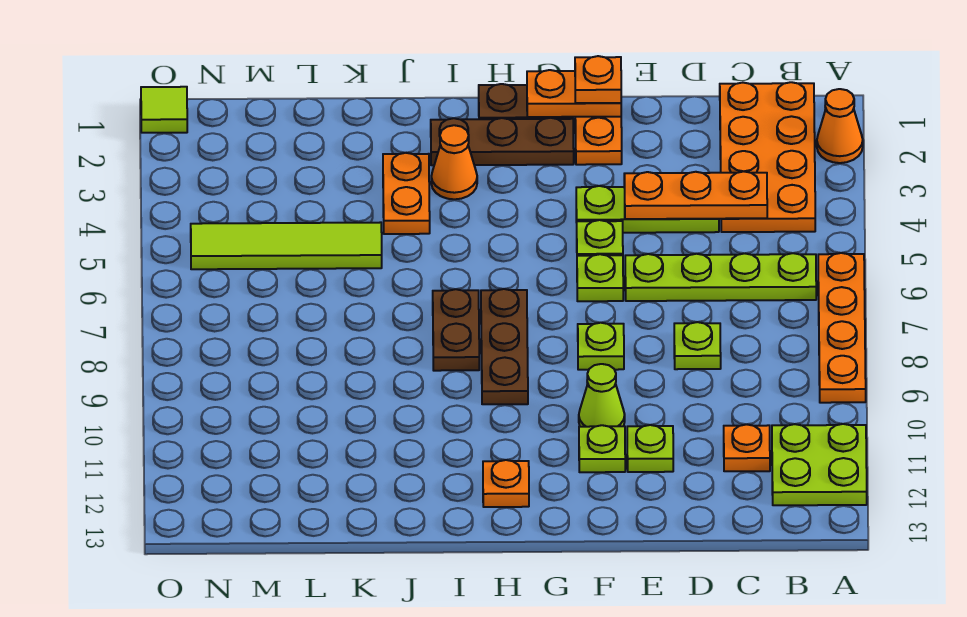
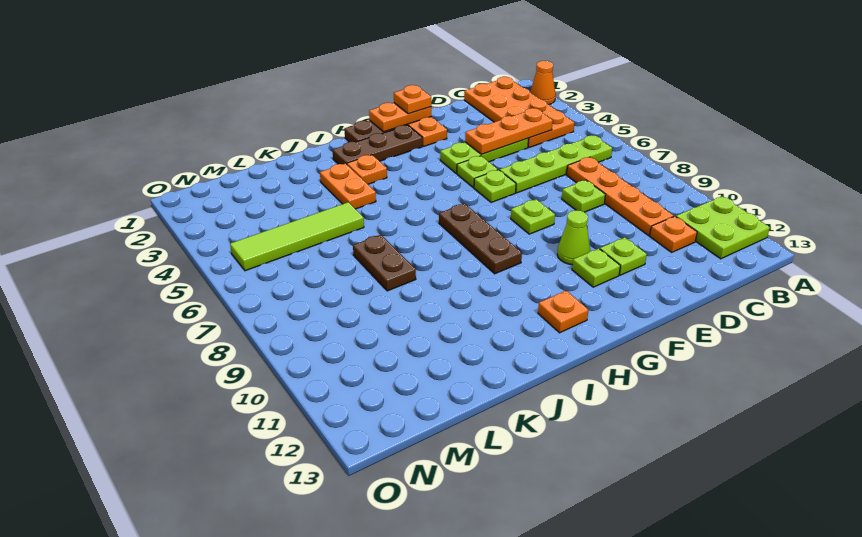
orange plate A6:A9 level 1 -> orange plate C7:C10 level 1
orange cone I3 level 1 -> orange plate I3 level 1
brown plate I7:I8 level 1 -> brown plate K7:K8 level 1
lime tile O1 level 1 -> none

